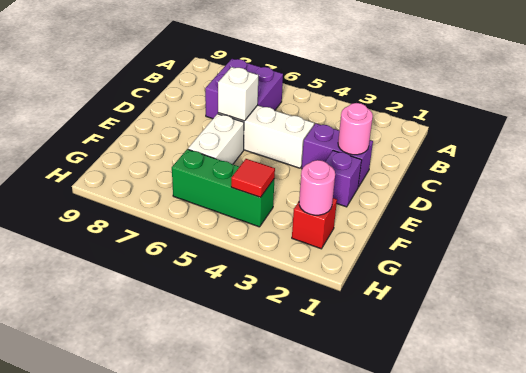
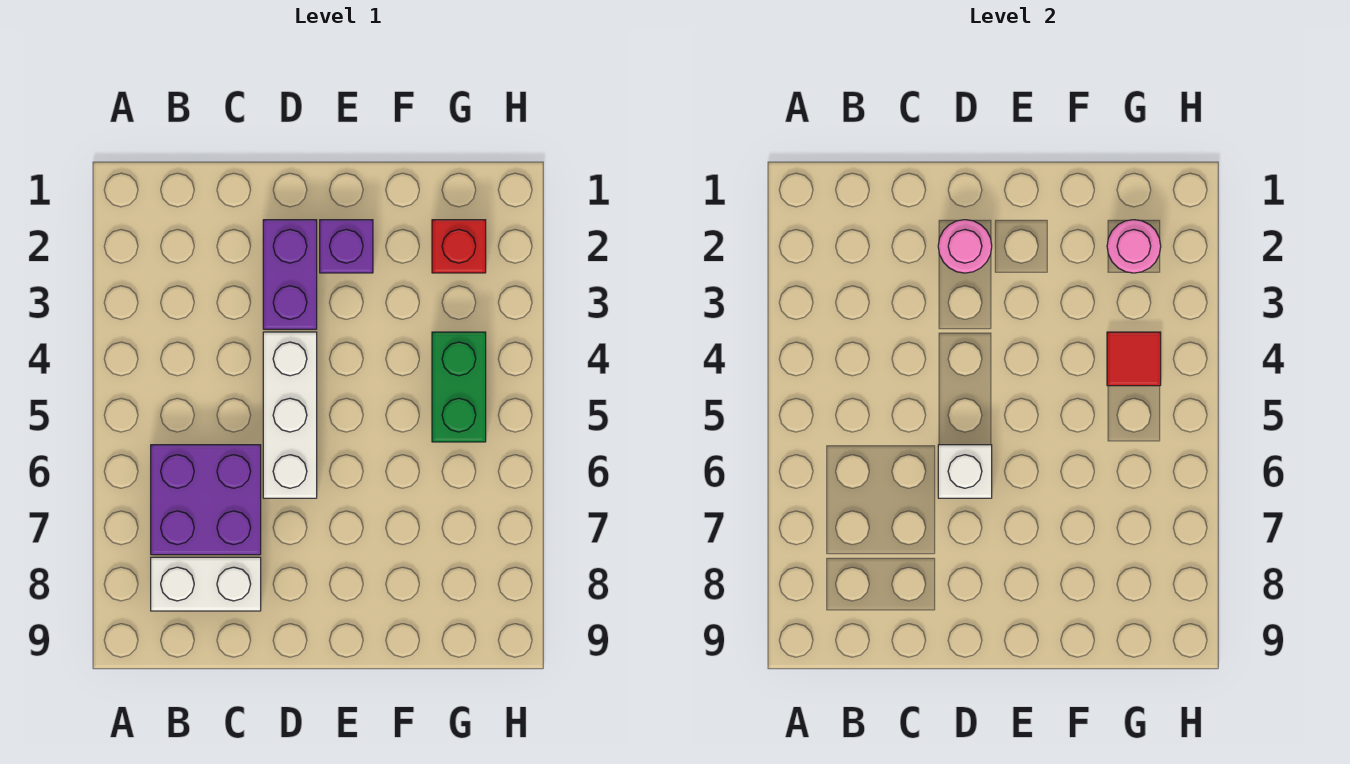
white brick E6:F6 level 1 -> white brick B8:C8 level 1
green brick G4:G6 level 1 -> green brick G4:G5 level 1

